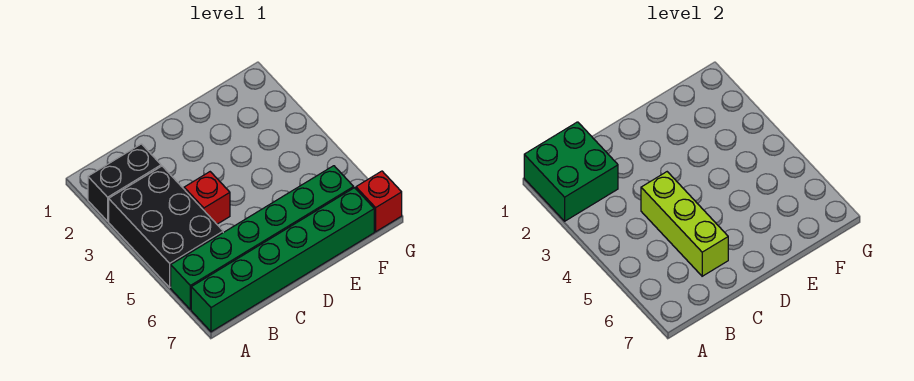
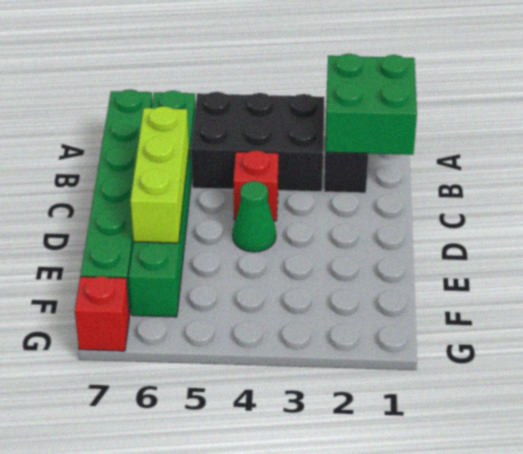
lime brick C4:C6 level 2 -> lime brick C6:E6 level 2
none -> green cone D4 level 1

